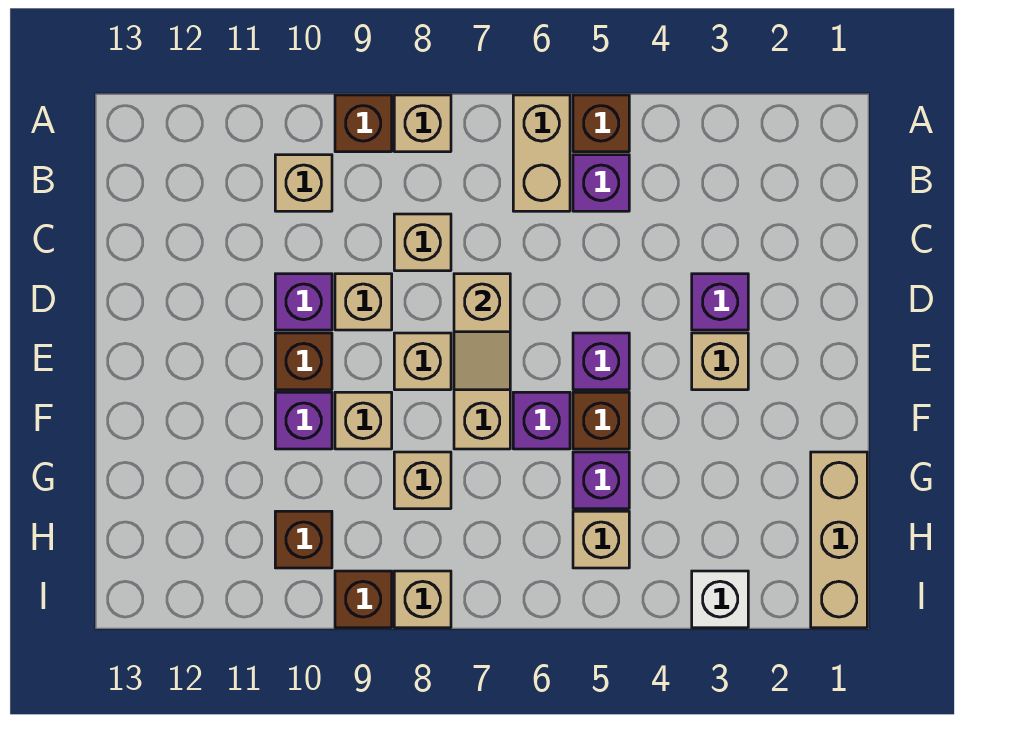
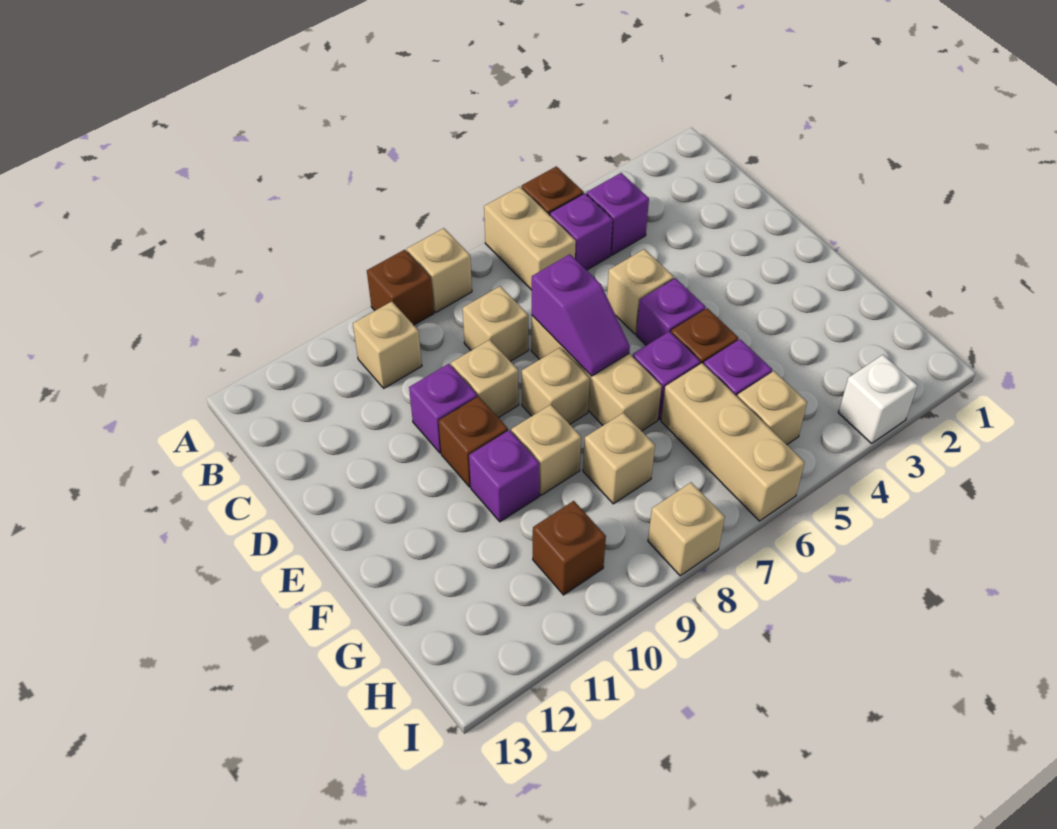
purple brick D3 level 1 -> purple brick B4 level 1
tan slope D7:E7 level 2 top D -> purple slope D7:E7 level 2 top D
tan brick E3 level 1 -> tan brick D5 level 1
tan brick G1:I1 level 1 -> tan brick G6:I6 level 1
brown brick I9 level 1 -> none

